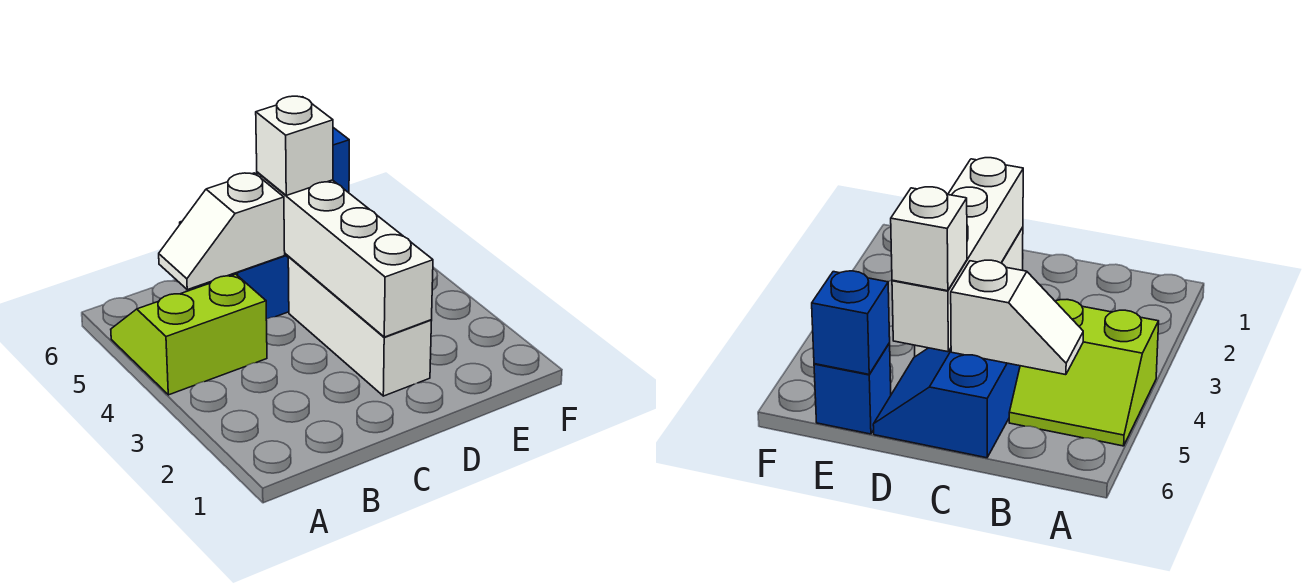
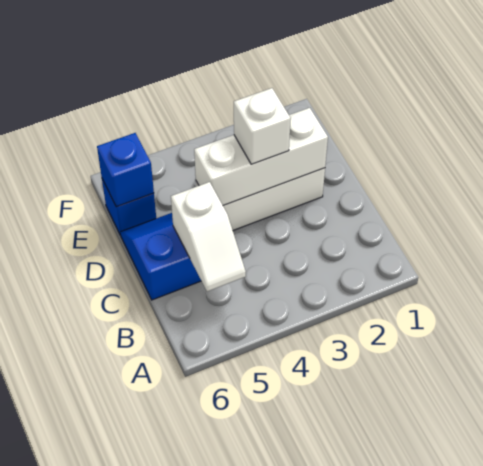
lime slope A4:B5 level 1 top 4 -> none
white brick D2:D5 level 2 -> white brick D2:D4 level 2
white brick D5 level 3 -> white brick D3 level 3

